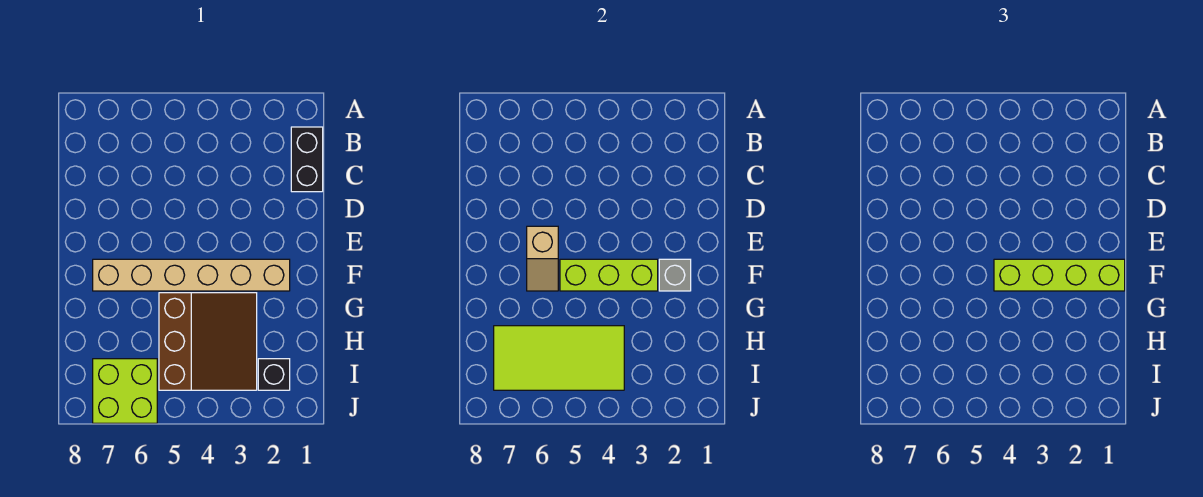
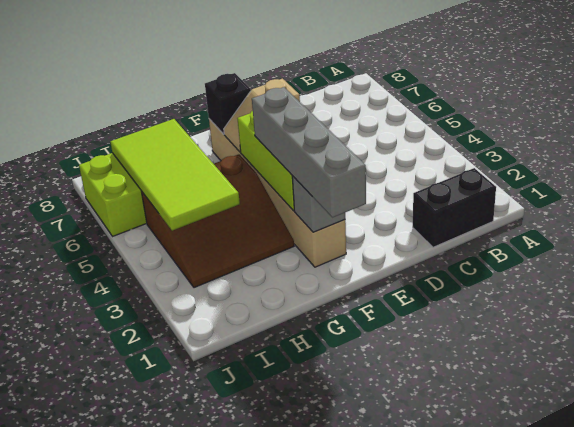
lime brick F1:F4 level 3 -> grey brick F1:F4 level 3
black brick I2 level 1 -> black brick F7 level 2

